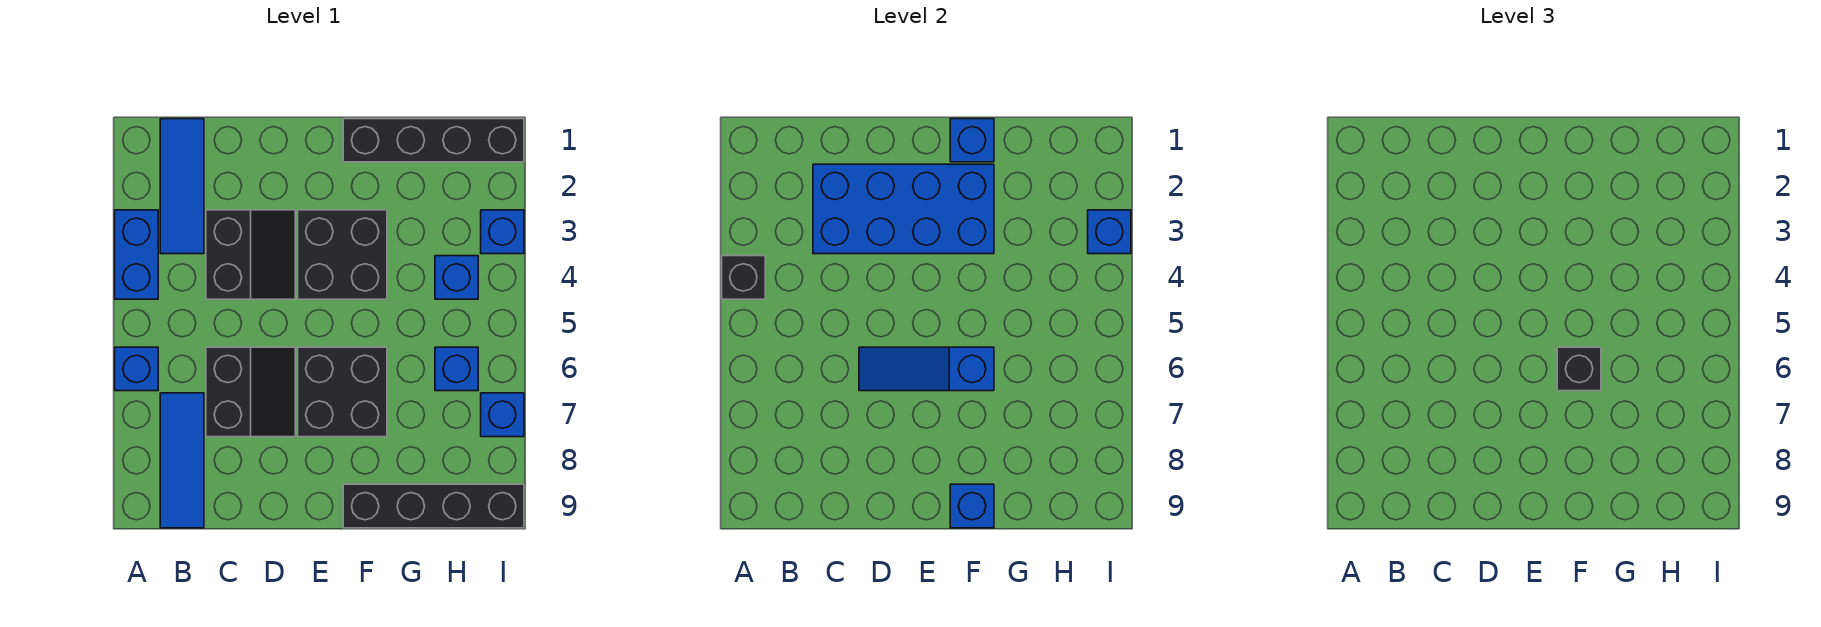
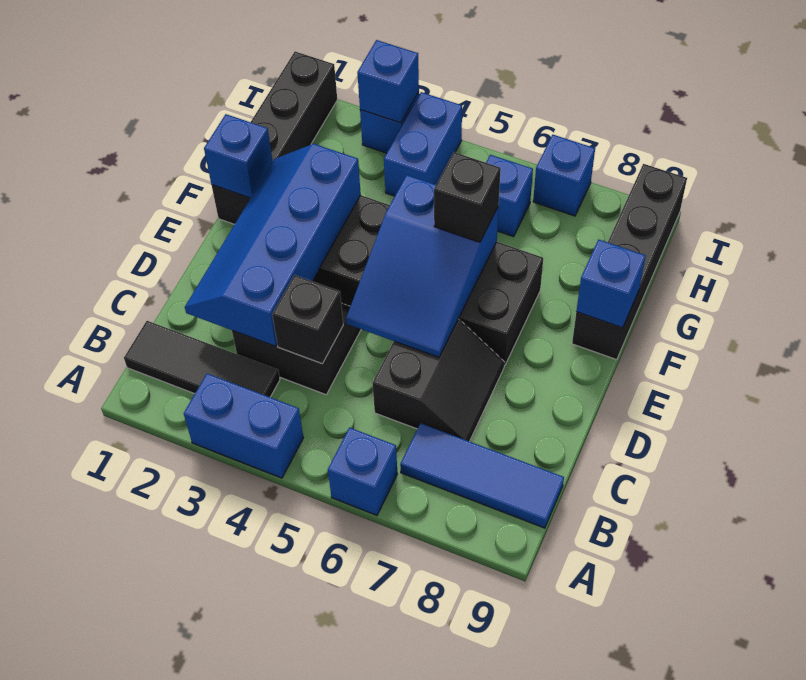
black brick A4 level 2 -> black brick C4 level 2
blue tile B1:B3 level 1 -> black tile B1:B3 level 1
blue brick C2:F3 level 2 -> blue slope C2:F3 level 2 top 3
black slope C6:D7 level 1 top C -> black slope C6:D7 level 1 top 6
blue slope D6:F6 level 2 top F -> blue slope D5:F6 level 2 top F
blue brick H4 level 1 -> blue brick H4:I4 level 1

